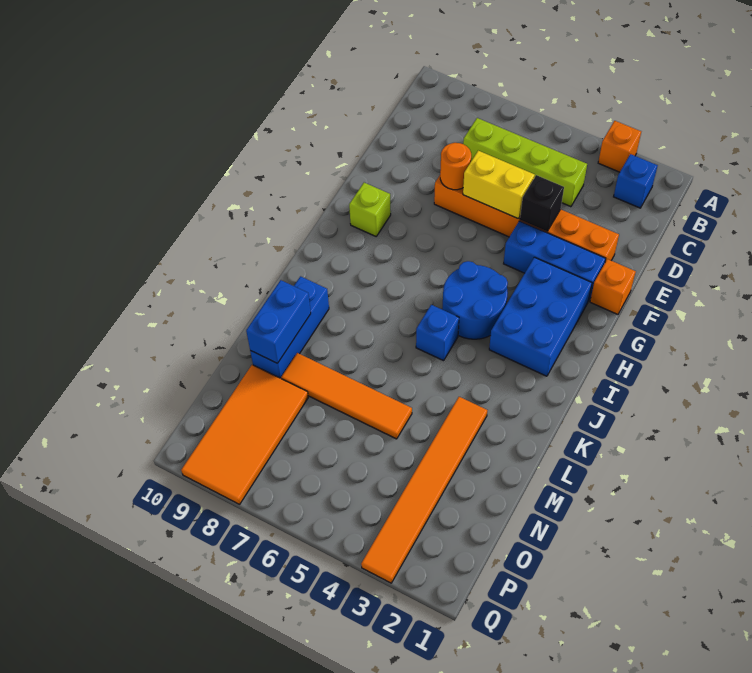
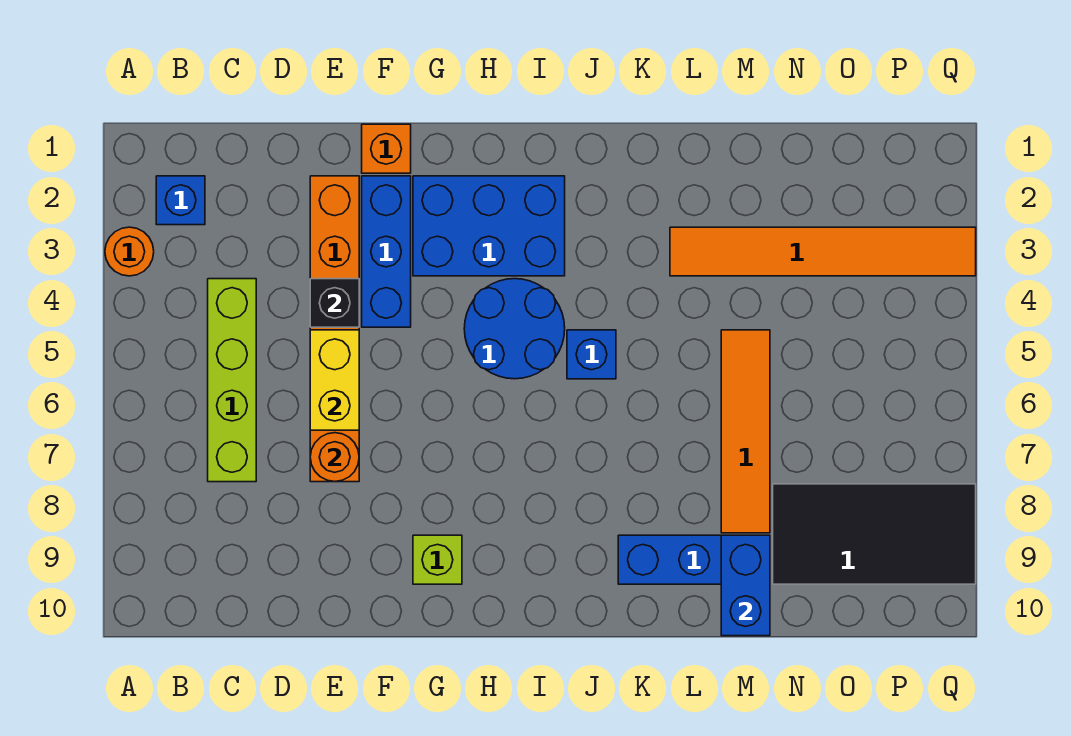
orange brick A3 level 1 -> orange round brick A3 level 1
blue brick L9:M9 level 2 -> blue brick M9:M10 level 2
orange tile N8:Q9 level 1 -> black tile N8:Q9 level 1

